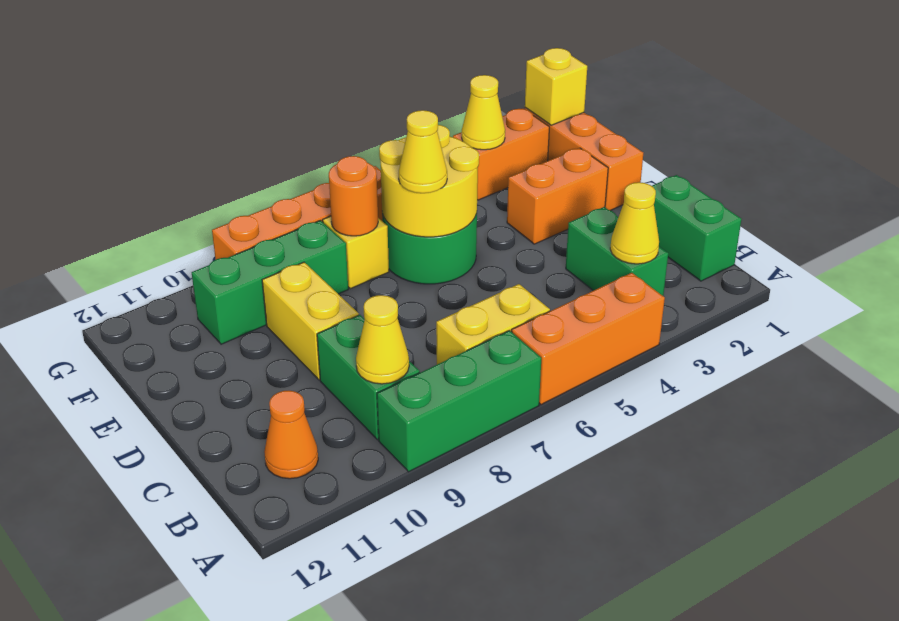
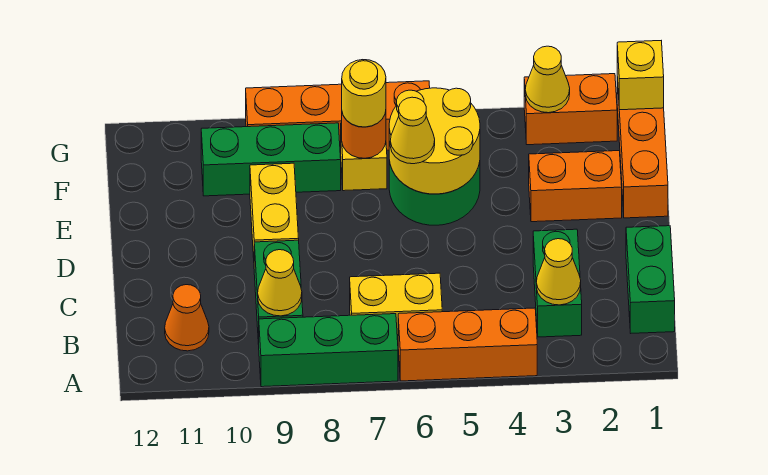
none -> yellow round brick F7 level 3

